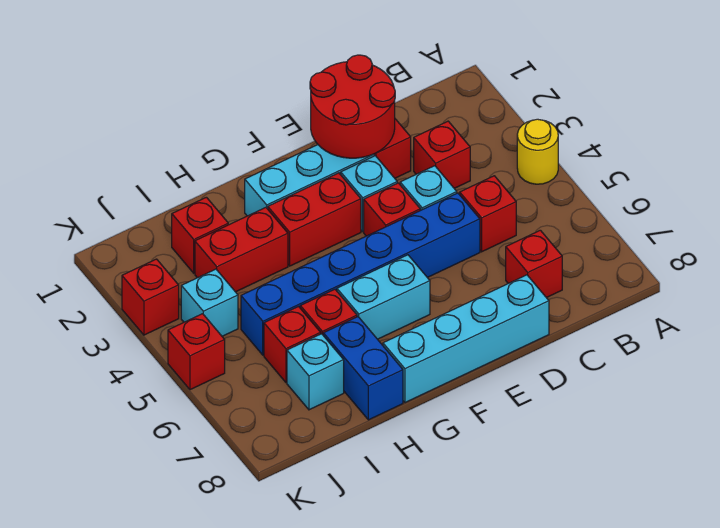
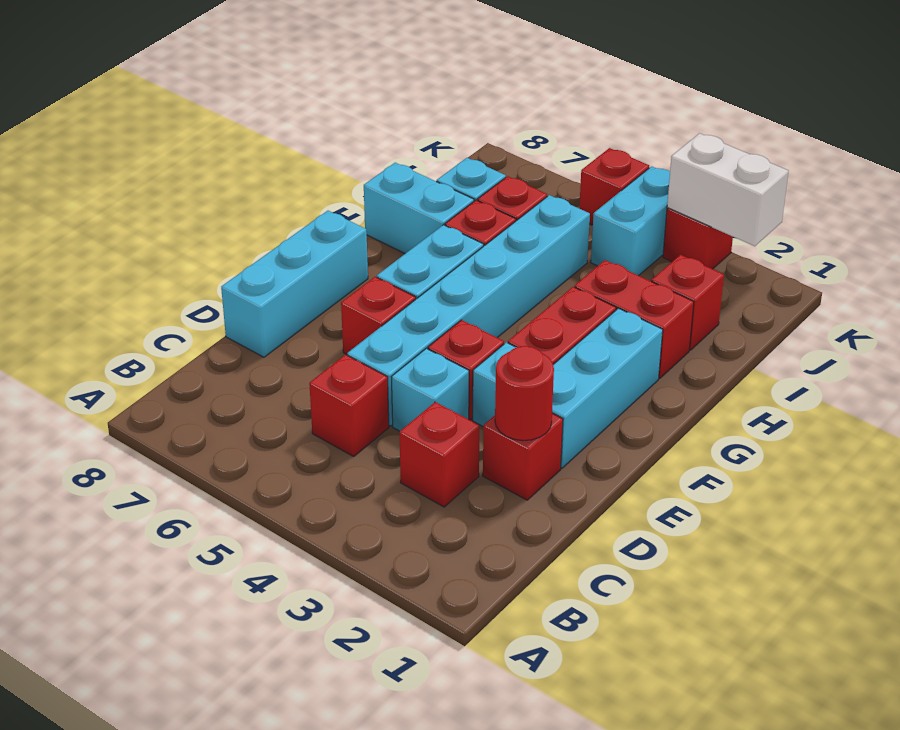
yellow round brick A4 level 1 -> none
red brick C7 level 1 -> red brick E6 level 1
red round brick D1:E2 level 2 -> red round brick D2 level 2
blue brick D5:I5 level 1 -> cyan brick D5:I5 level 1
cyan brick D8:G8 level 1 -> cyan brick D8:F8 level 1
red brick H3:I3 level 1 -> red brick H2:H3 level 1
blue brick H7:H8 level 1 -> cyan brick H7:H8 level 1
cyan brick J4 level 1 -> cyan brick J4:K4 level 1
none -> white brick K2:K3 level 2

